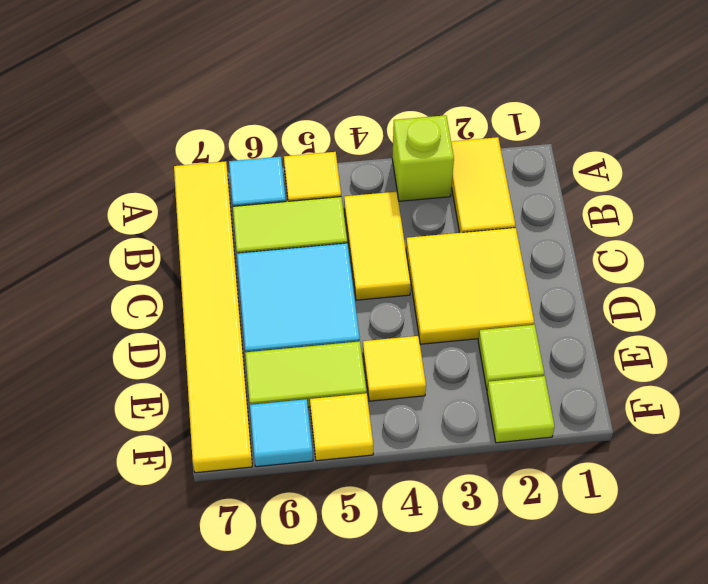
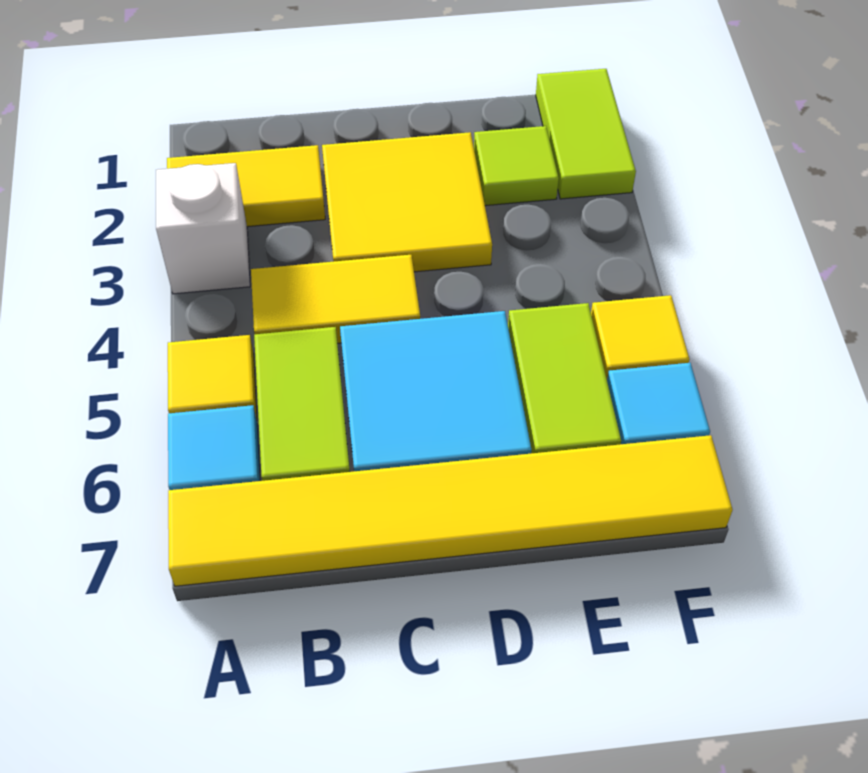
lime brick A3 level 1 -> white brick A3 level 1
yellow tile E4 level 1 -> none
lime tile F2 level 1 -> lime tile F1:F2 level 1

